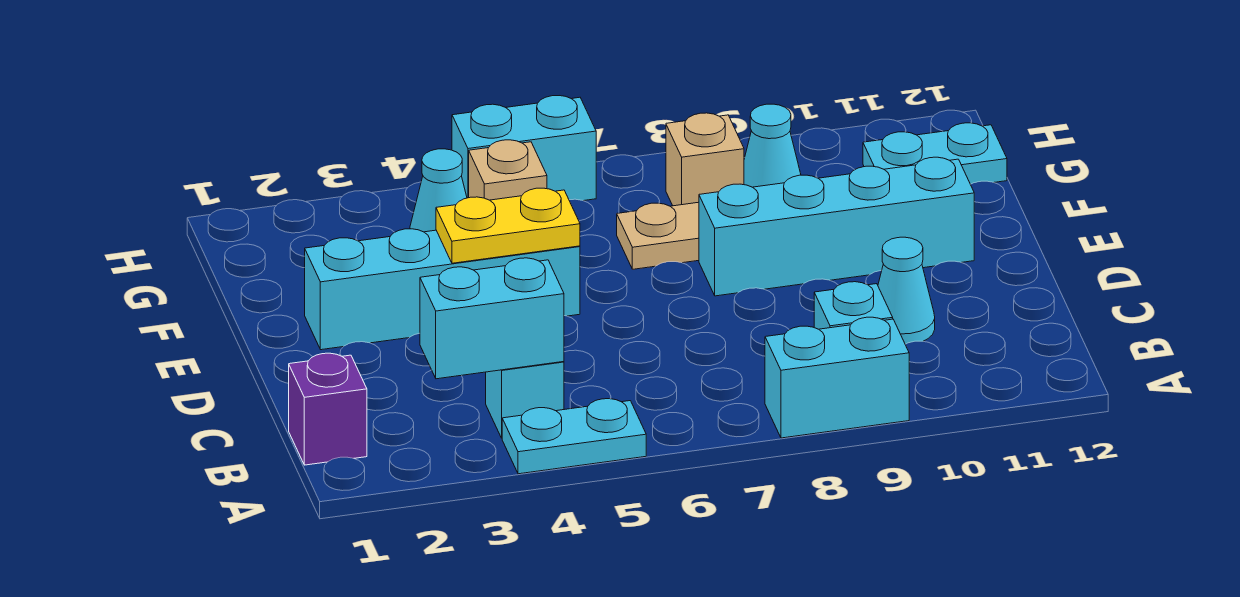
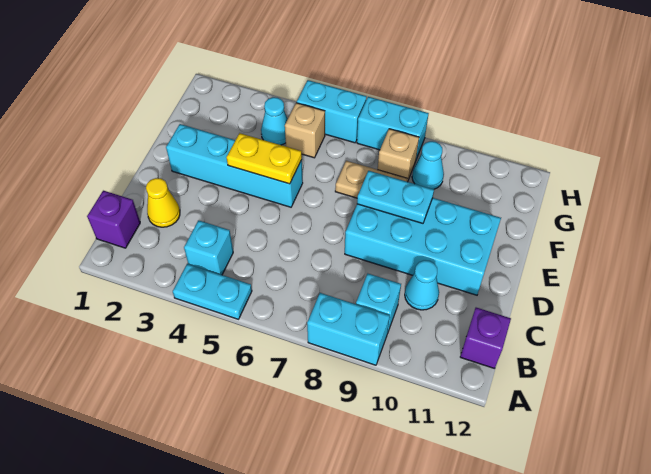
cyan brick B3:B4 level 2 -> cyan brick H7:H8 level 1
none -> purple brick B12 level 1
none -> yellow cone C2 level 1
cyan brick E8:E11 level 1 -> cyan brick D8:E11 level 1
cyan plate G11:G12 level 1 -> cyan plate E8:E9 level 2

